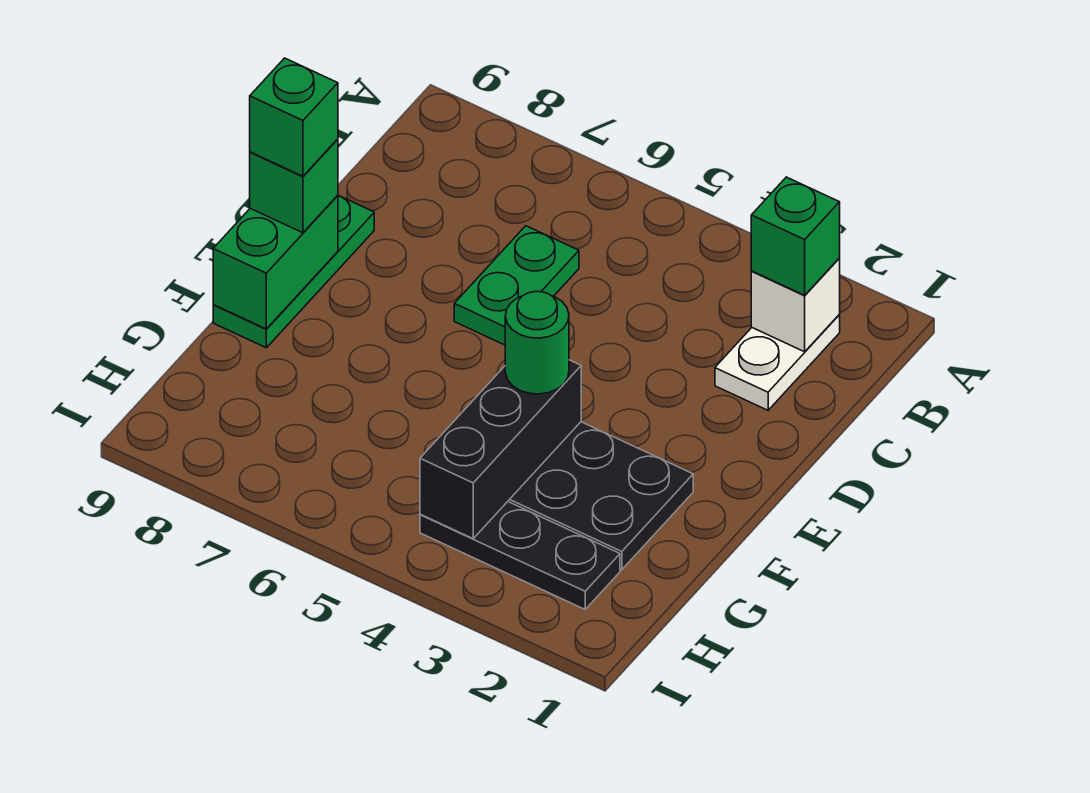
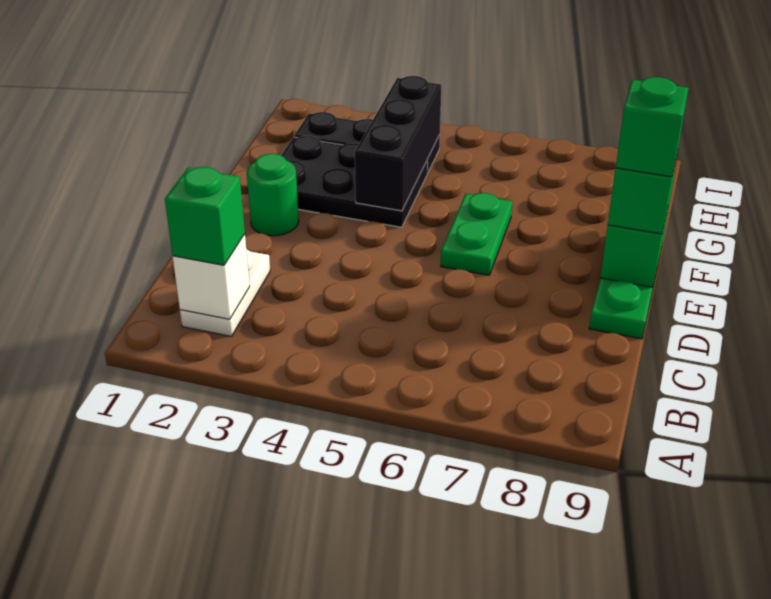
green plate C6:D6 level 1 -> green plate E6:F6 level 1
green round brick F4 level 3 -> green round brick E2 level 1

